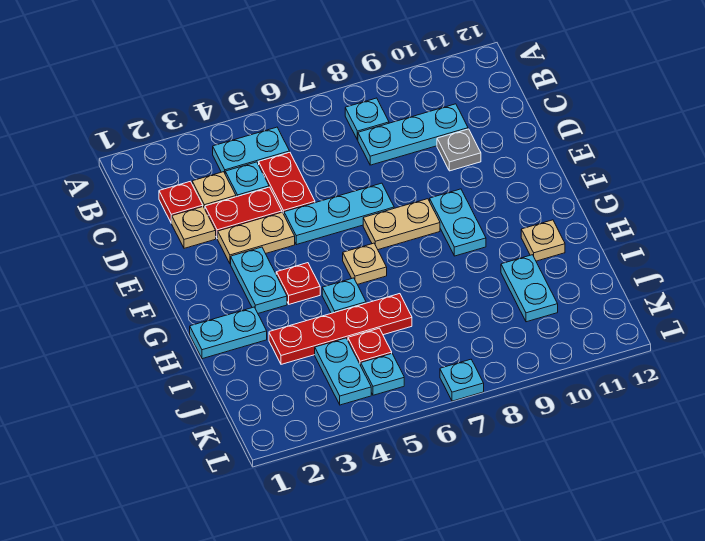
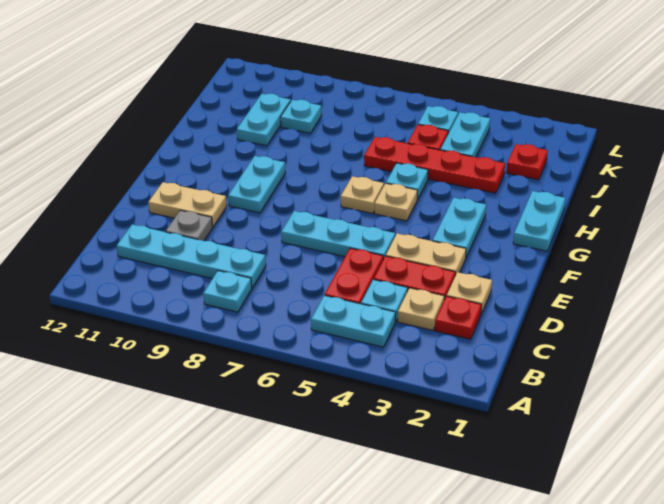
cyan plate C8:C10 level 1 -> cyan plate C8:C11 level 1
tan plate F7:F8 level 1 -> tan plate E10:E11 level 1
red plate G4 level 1 -> red plate J2 level 1
cyan plate H1:H2 level 1 -> cyan plate G1:H1 level 1
tan plate H11 level 1 -> tan plate G5 level 1
cyan plate L7 level 1 -> cyan plate J9 level 1

